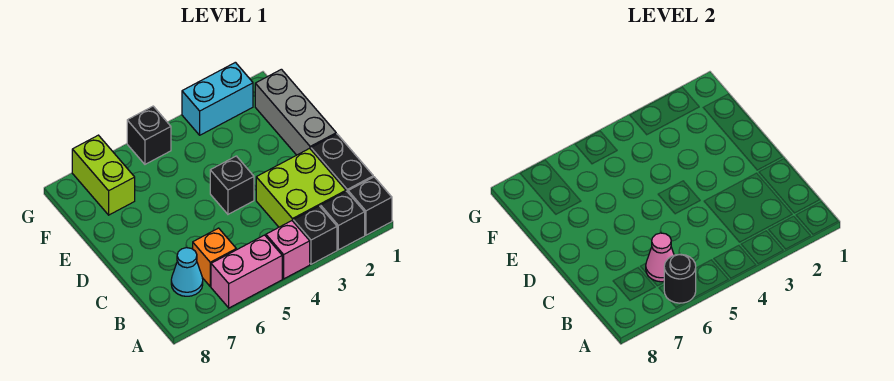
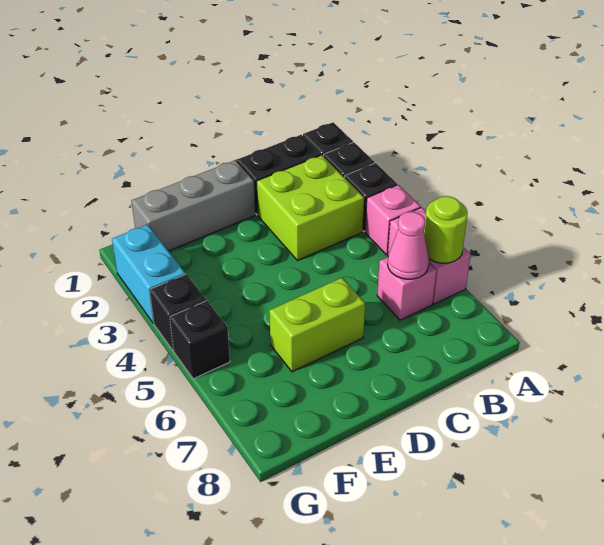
black round brick A6 level 2 -> lime round brick A6 level 2
orange brick B6 level 1 -> pink brick B6 level 1
cyan cone B7 level 1 -> none
black brick D4 level 1 -> black brick G4 level 1
lime brick F7:G7 level 1 -> lime brick D6:E6 level 1

